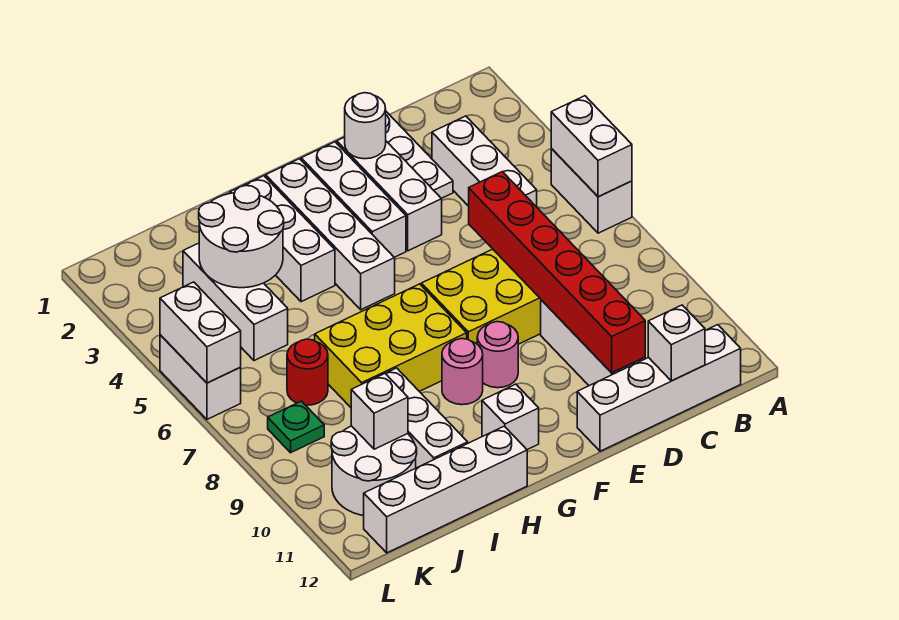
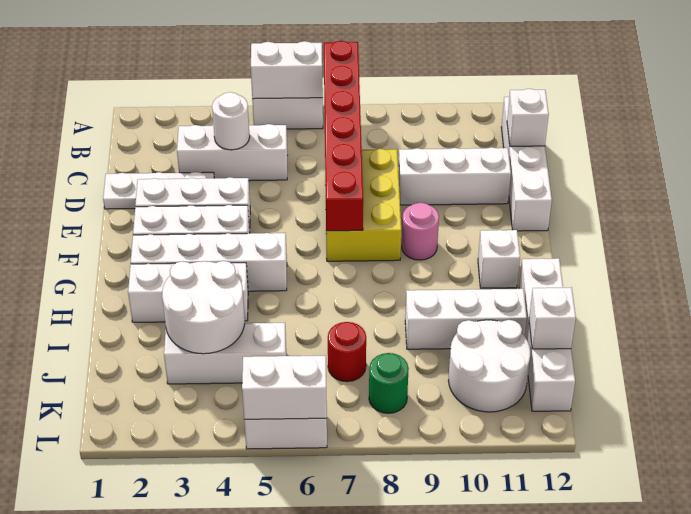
red brick D6:D11 level 2 -> red brick A7:F7 level 2
white round brick E2 level 2 -> white round brick C4 level 2
yellow brick G7:I8 level 1 -> none
pink round brick G9 level 1 -> none
white brick J10 level 2 -> white brick J12 level 2
green plate K8 level 1 -> green round brick K8 level 1

